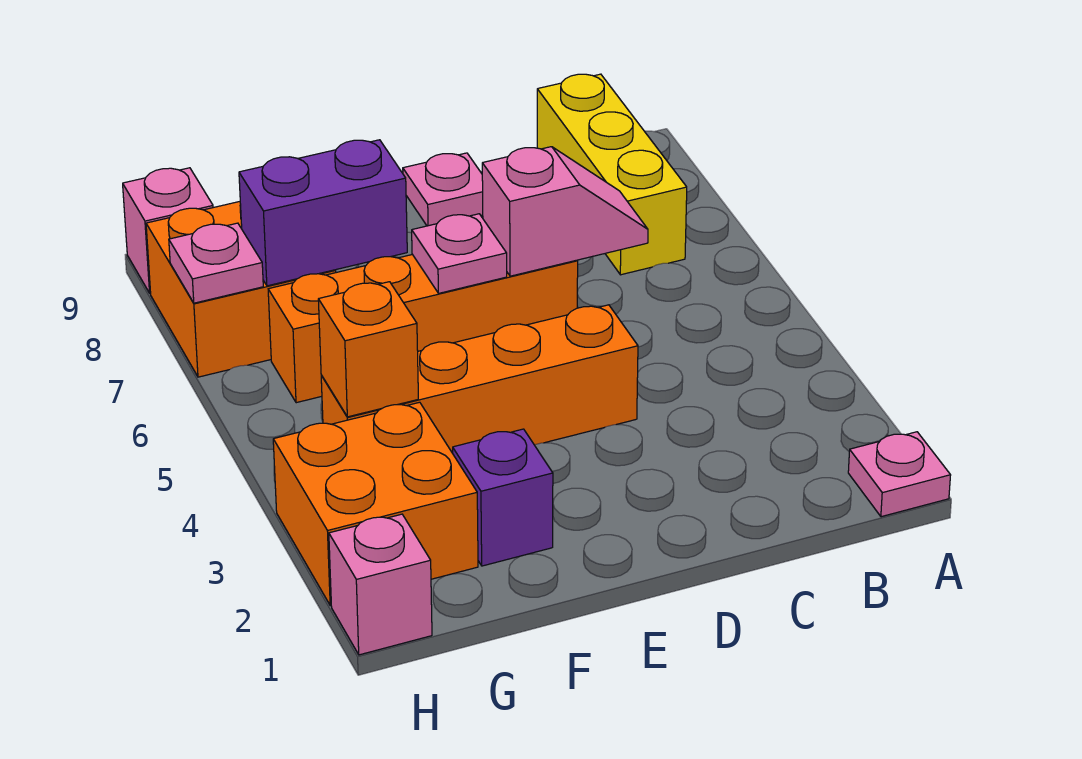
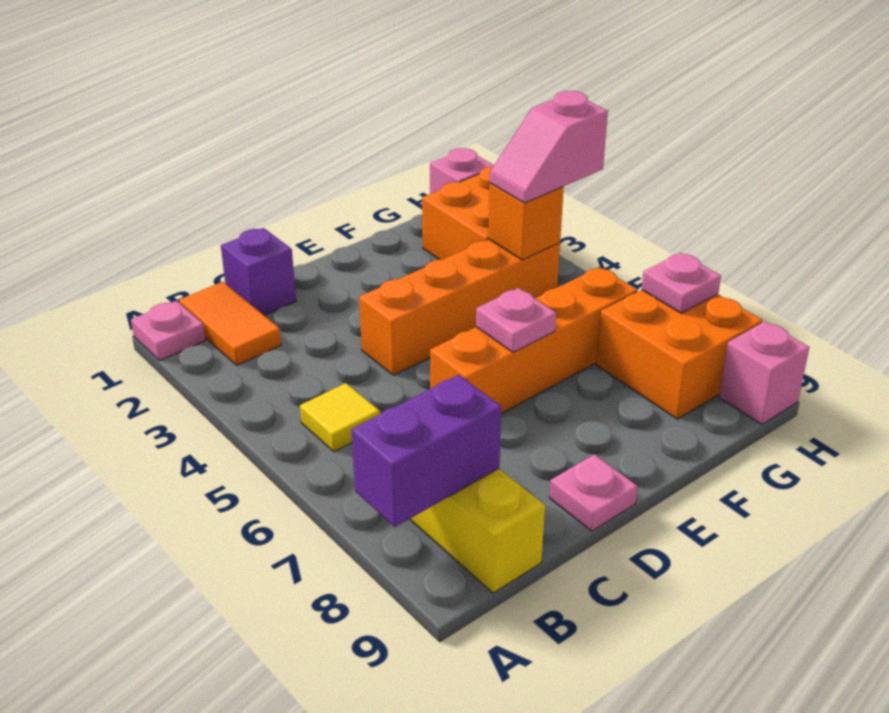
none -> orange tile B1:B2 level 1
none -> yellow tile B5 level 1
pink slope C6:D6 level 2 top D -> pink slope G4:H4 level 3 top H
purple brick F2 level 1 -> purple brick C1 level 1
purple brick F7:G7 level 2 -> purple brick A8:B8 level 2

